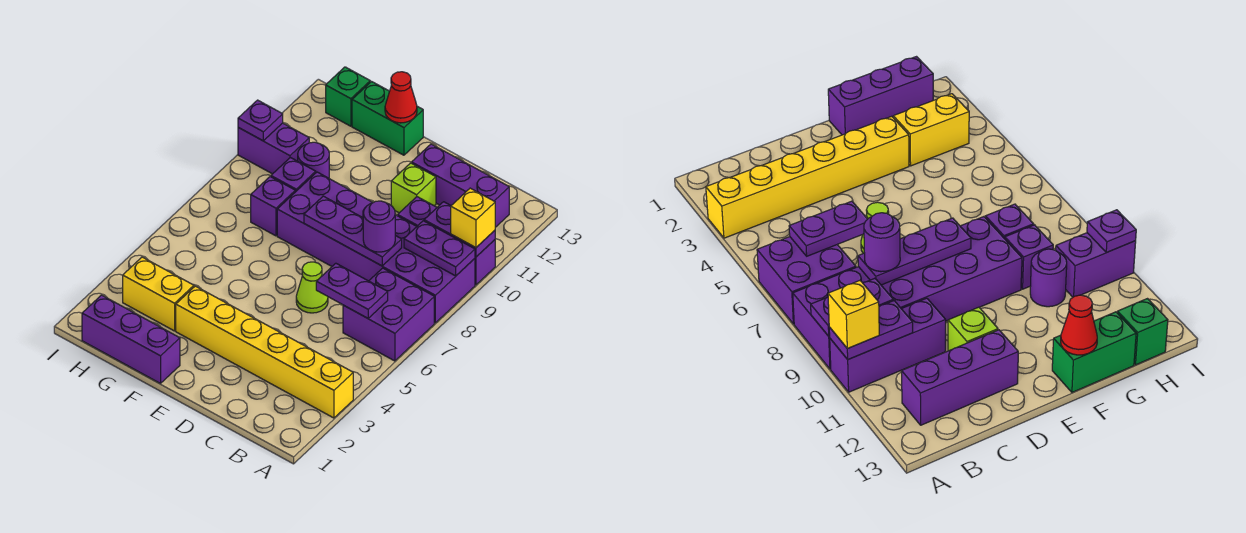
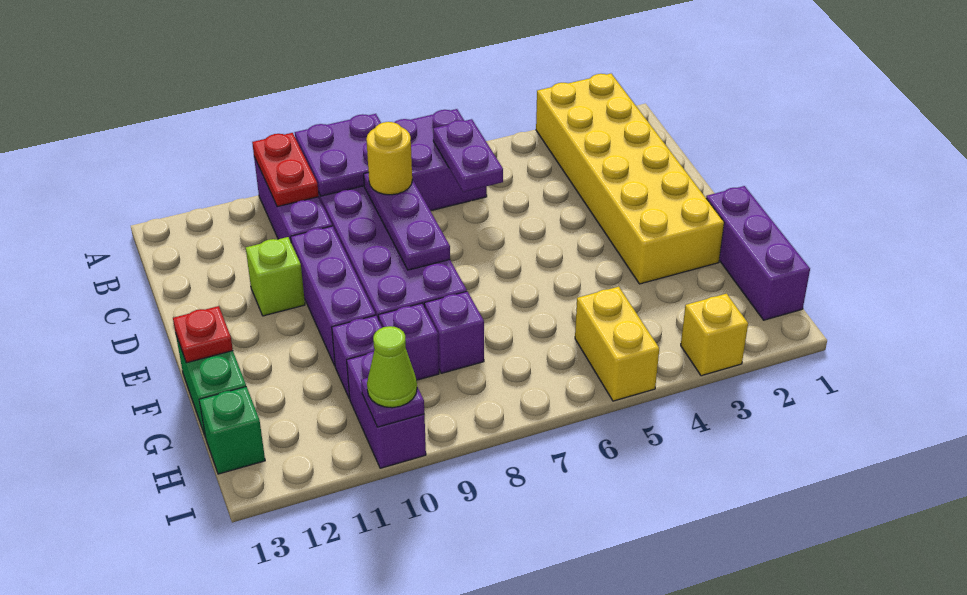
yellow brick A3:F3 level 1 -> yellow brick A2:F3 level 1
purple plate A9:B9 level 2 -> purple plate A8:B9 level 2
purple plate A10:B10 level 2 -> red plate A10:B10 level 2
yellow brick A10 level 3 -> yellow brick I3 level 1
purple brick B12:D12 level 1 -> purple brick D10:F10 level 1
purple round brick C8 level 3 -> yellow round brick C8 level 3
lime cone D6 level 1 -> lime cone I10 level 3
red cone F13 level 2 -> red plate F13 level 2
yellow brick G3:H3 level 1 -> yellow brick H5:I5 level 1
purple round brick G10 level 1 -> purple brick G10 level 1

